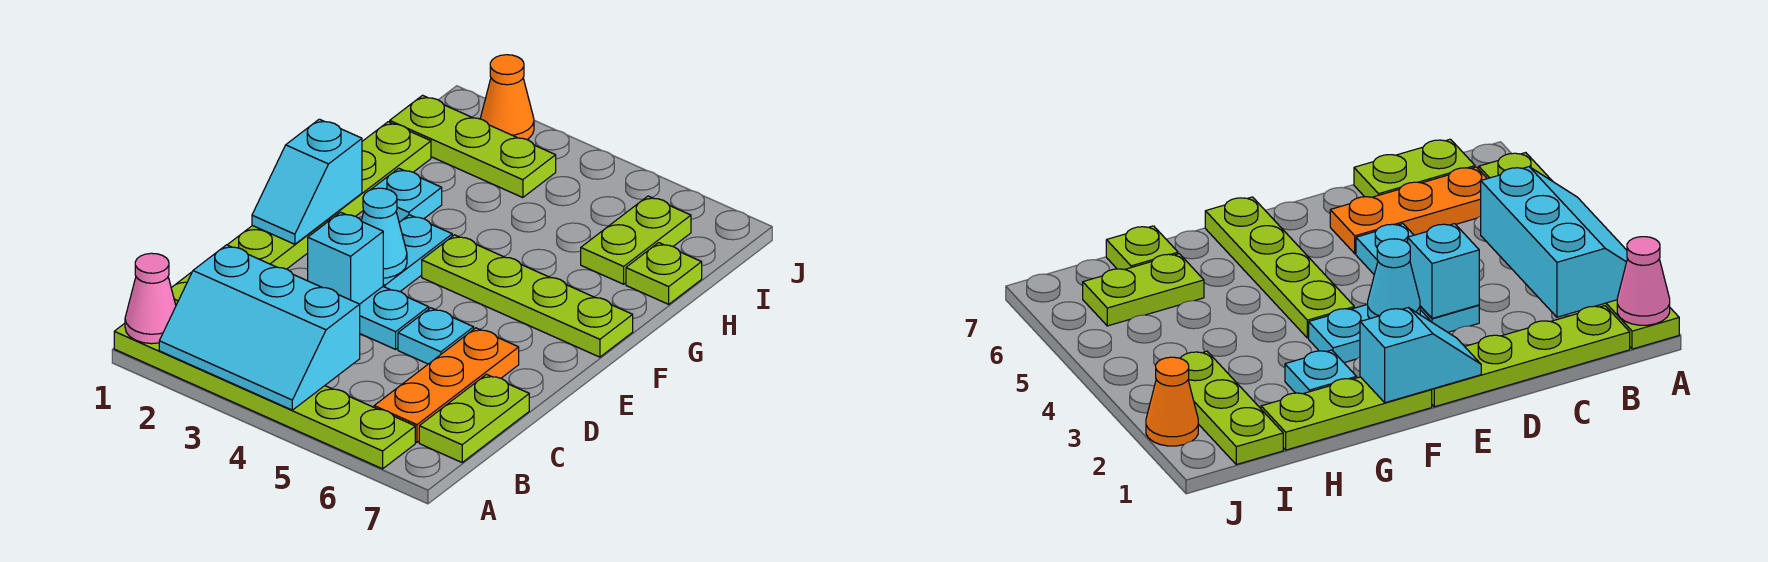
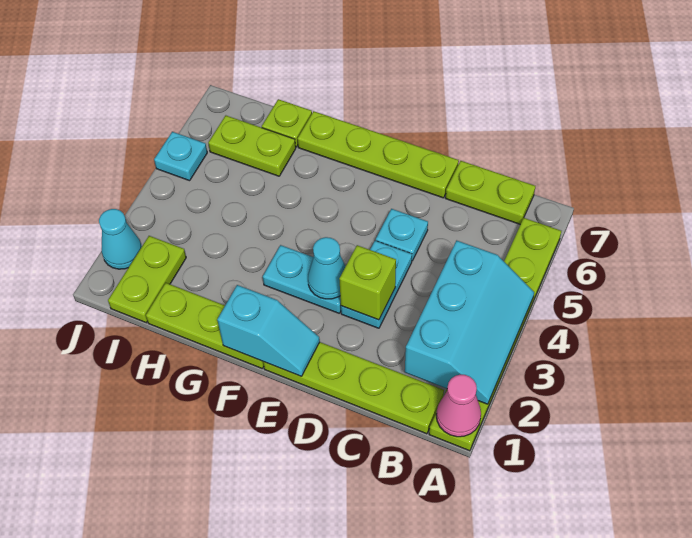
orange plate B6:D6 level 1 -> none
cyan brick D3 level 2 -> lime brick D3 level 2
lime plate F4:F7 level 1 -> lime plate D7:G7 level 1
cyan plate G2 level 1 -> cyan plate J5 level 1
lime plate I1:I3 level 1 -> lime plate I1:I2 level 1
orange cone J2 level 1 -> cyan cone J2 level 1

